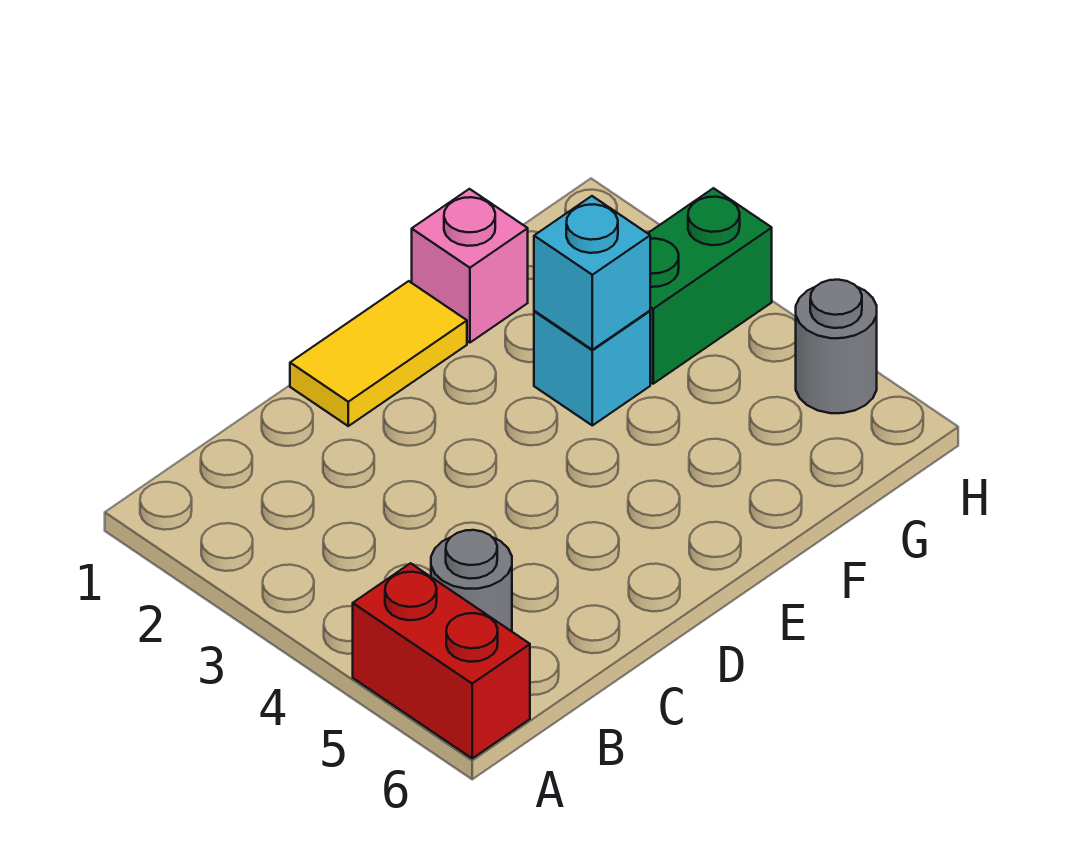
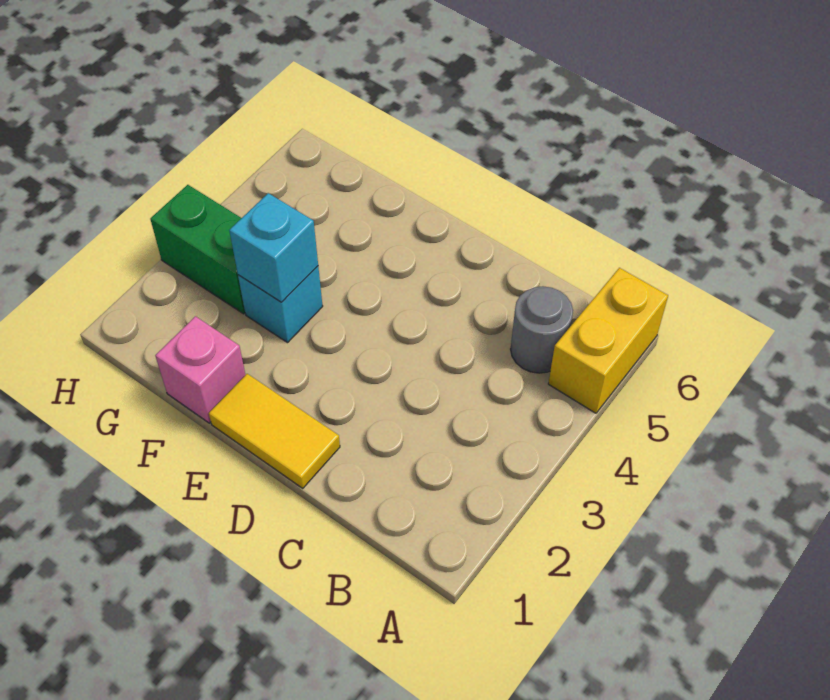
red brick A5:A6 level 1 -> yellow brick A5:A6 level 1
grey round brick H5 level 1 -> none

